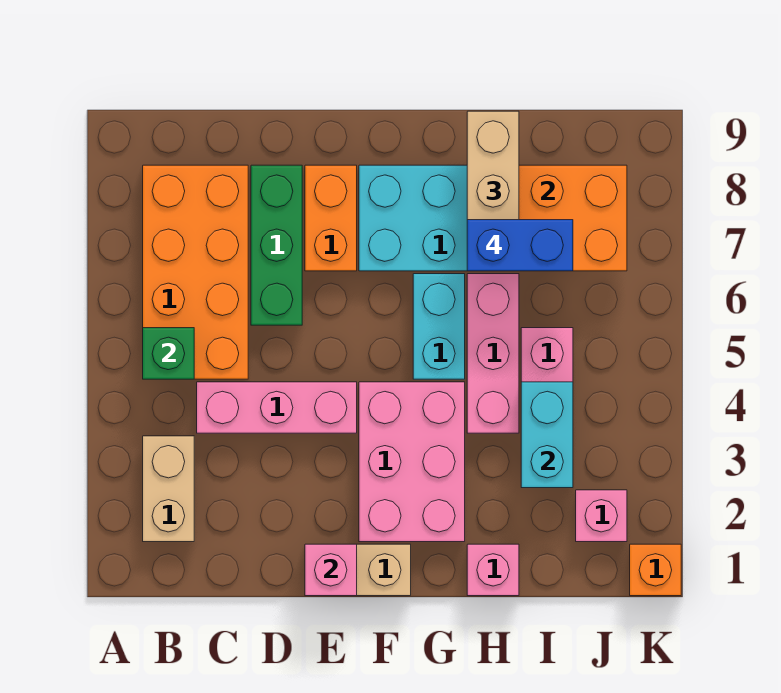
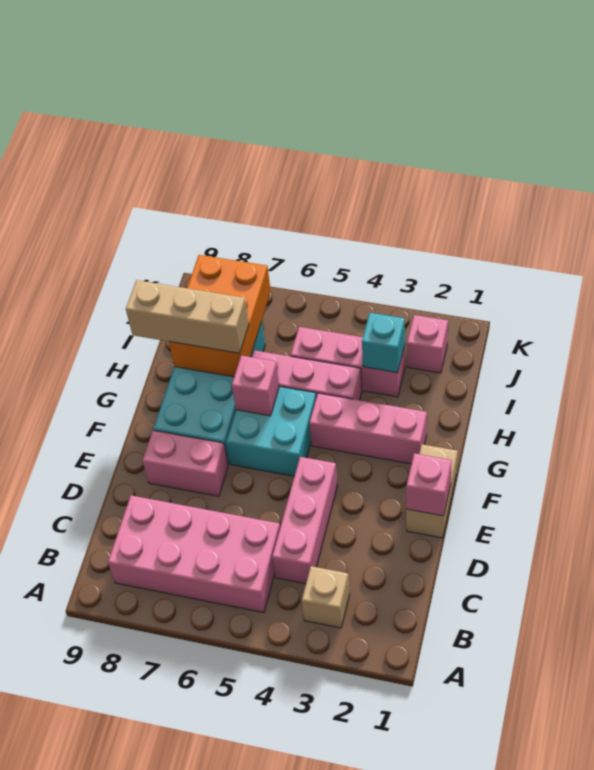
tan brick B2:B3 level 1 -> tan brick B3 level 1
orange brick B5:C8 level 1 -> pink brick B5:C8 level 1
green brick B5 level 2 -> none
green brick D6:D8 level 1 -> none
orange brick E7:E8 level 1 -> pink brick E7:E8 level 1
pink brick F2:G4 level 1 -> pink brick G2:G4 level 1
cyan brick G5:G6 level 1 -> cyan brick F5:G6 level 1
pink brick H1 level 1 -> pink brick G6 level 2
blue brick H7:I7 level 4 -> none
cyan brick I3:I4 level 2 -> cyan brick I3 level 2
orange brick K1 level 1 -> none

